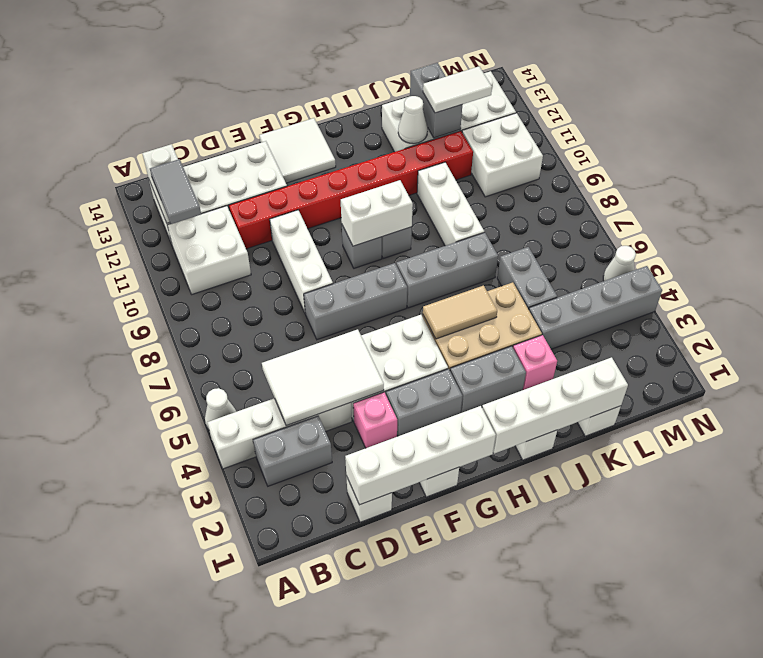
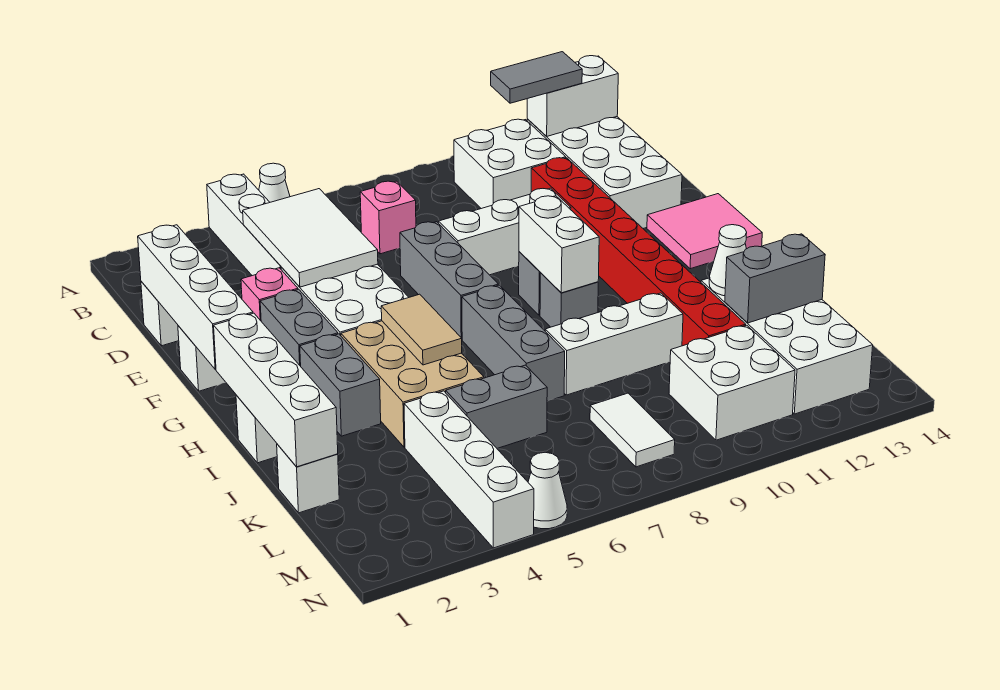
grey brick B3:C3 level 1 -> none
white tile F13:G14 level 1 -> pink tile F13:G14 level 1
pink brick J3 level 1 -> pink brick C7 level 1
grey brick K4:N4 level 1 -> white brick K4:N4 level 1
white tile K12:L12 level 3 -> white tile L8:M8 level 1

